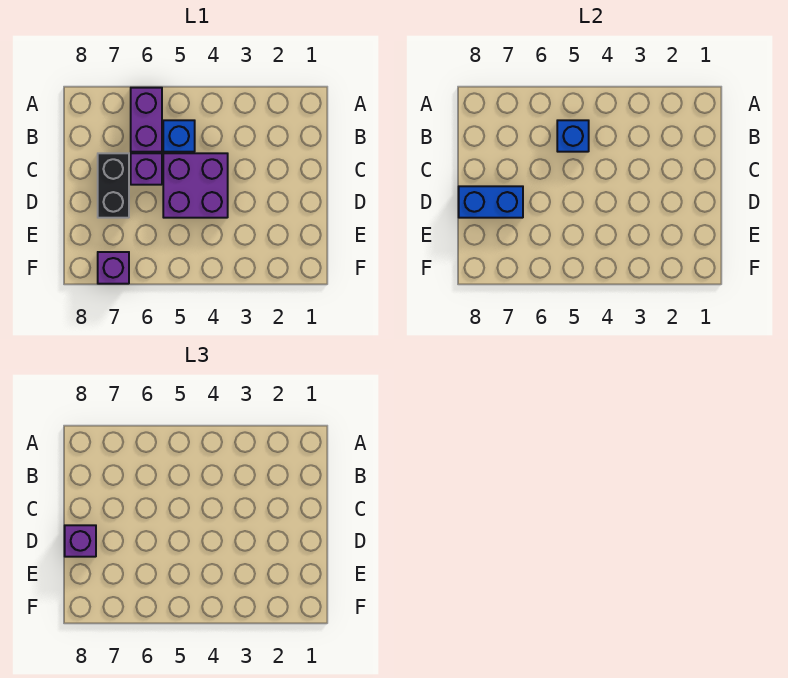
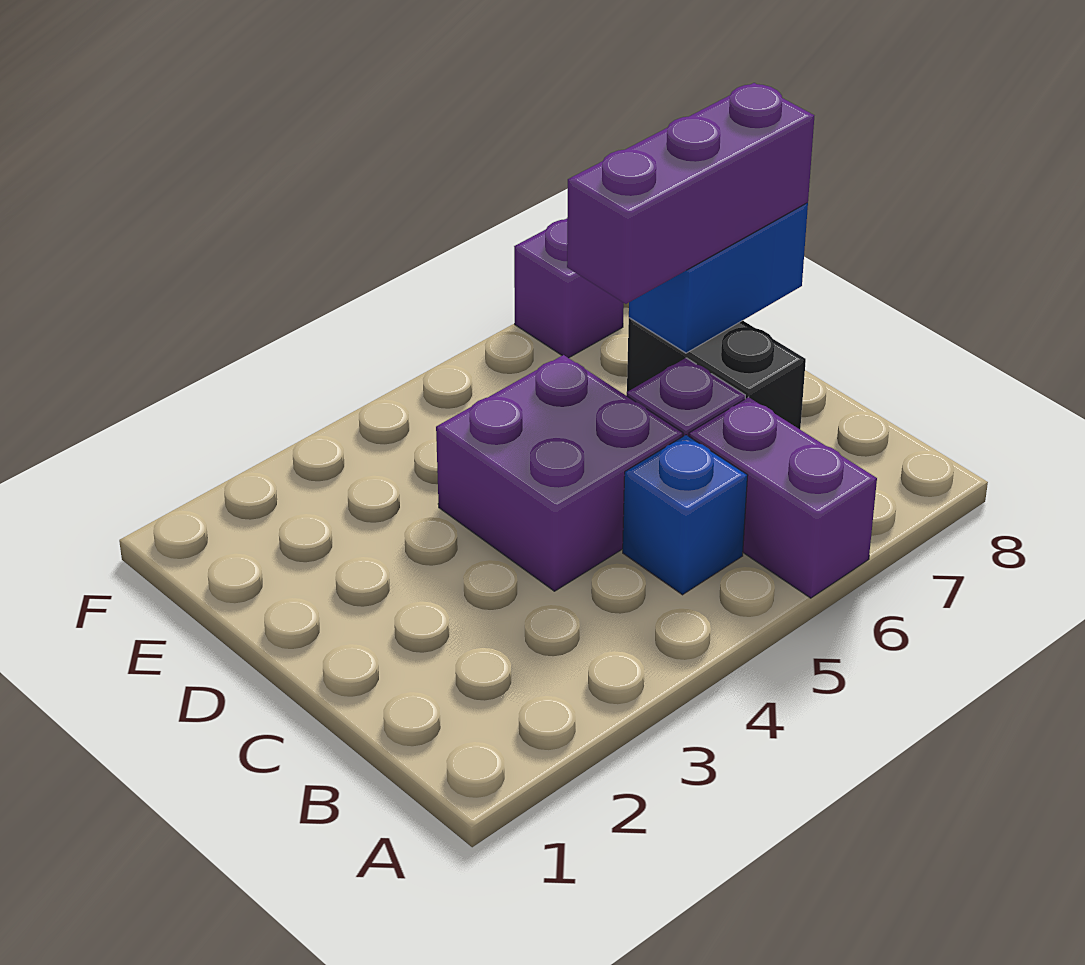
blue brick B5 level 2 -> none
purple brick D8 level 3 -> purple brick D6:D8 level 3

